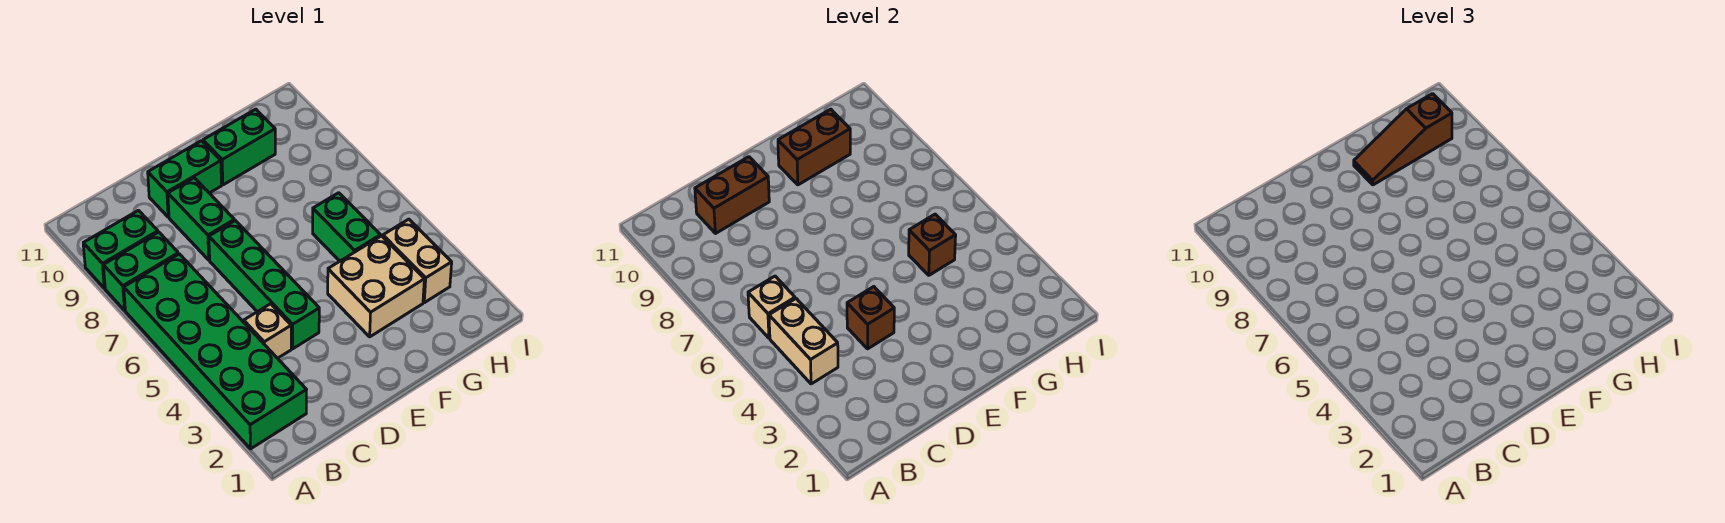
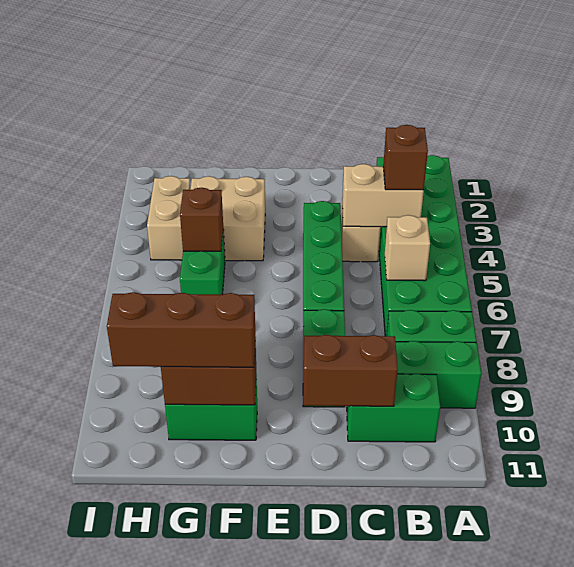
tan brick B4:B5 level 2 -> tan brick B4:C4 level 2
brown brick D4 level 2 -> brown brick B4 level 3
green brick D10:E10 level 1 -> green brick B10:C10 level 1
brown slope F10:H10 level 3 top H -> brown brick F10:H10 level 3

